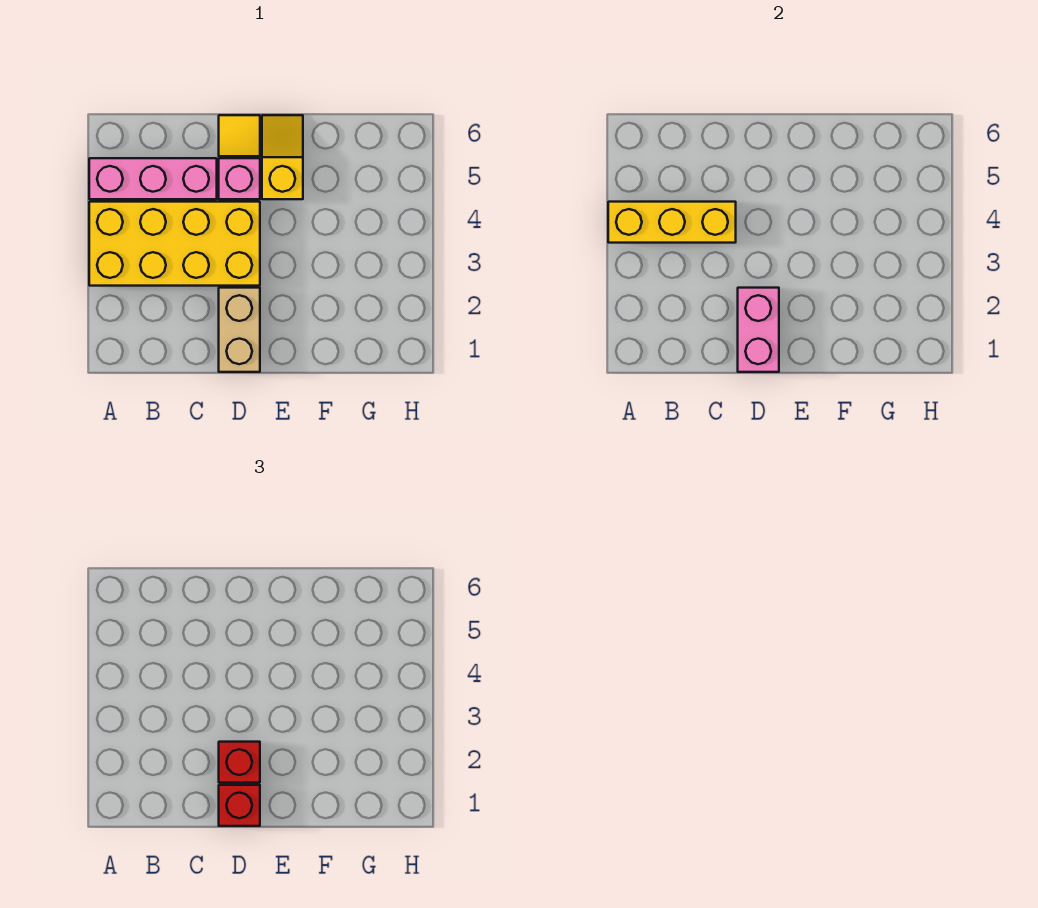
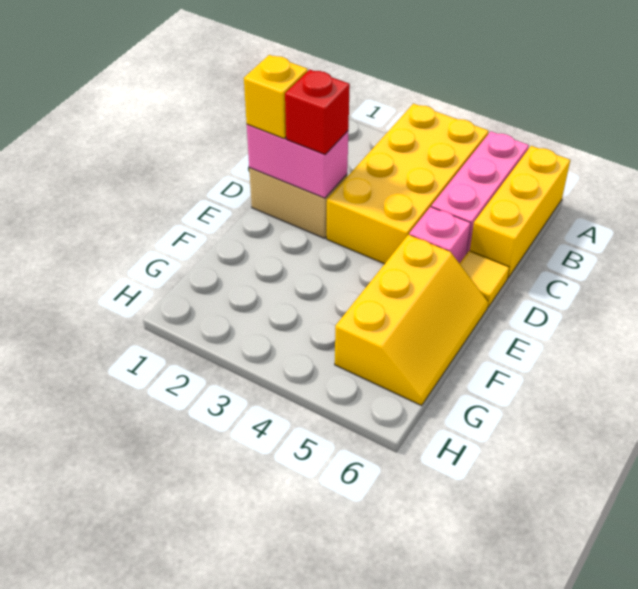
yellow brick A4:C4 level 2 -> yellow brick A6:C6 level 1
red brick D1 level 3 -> yellow brick D1 level 3
yellow slope E5:E6 level 1 top 5 -> yellow slope E5:G6 level 1 top 5

